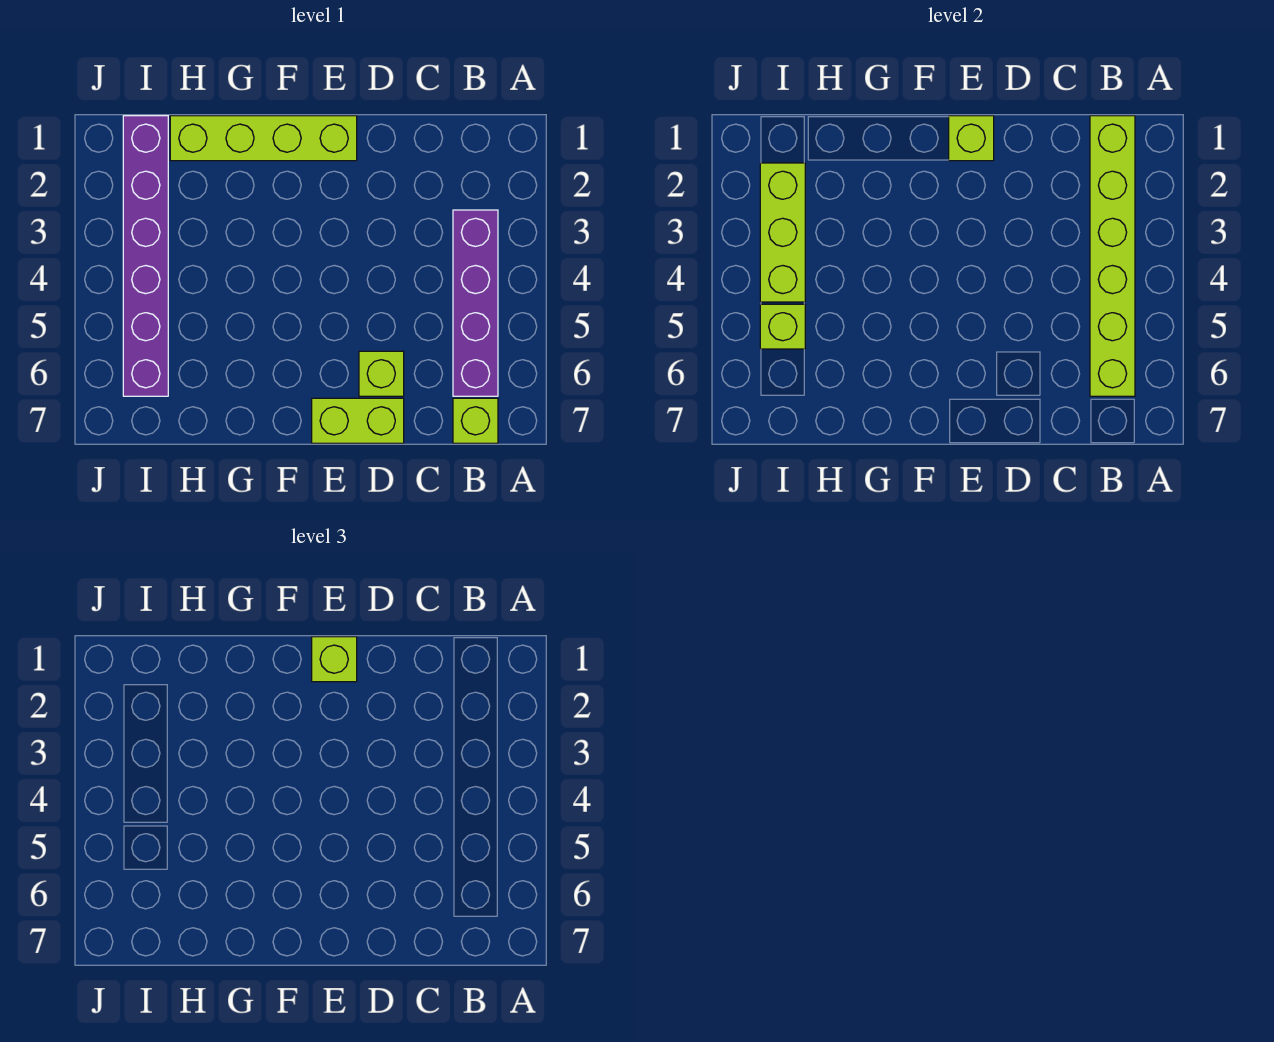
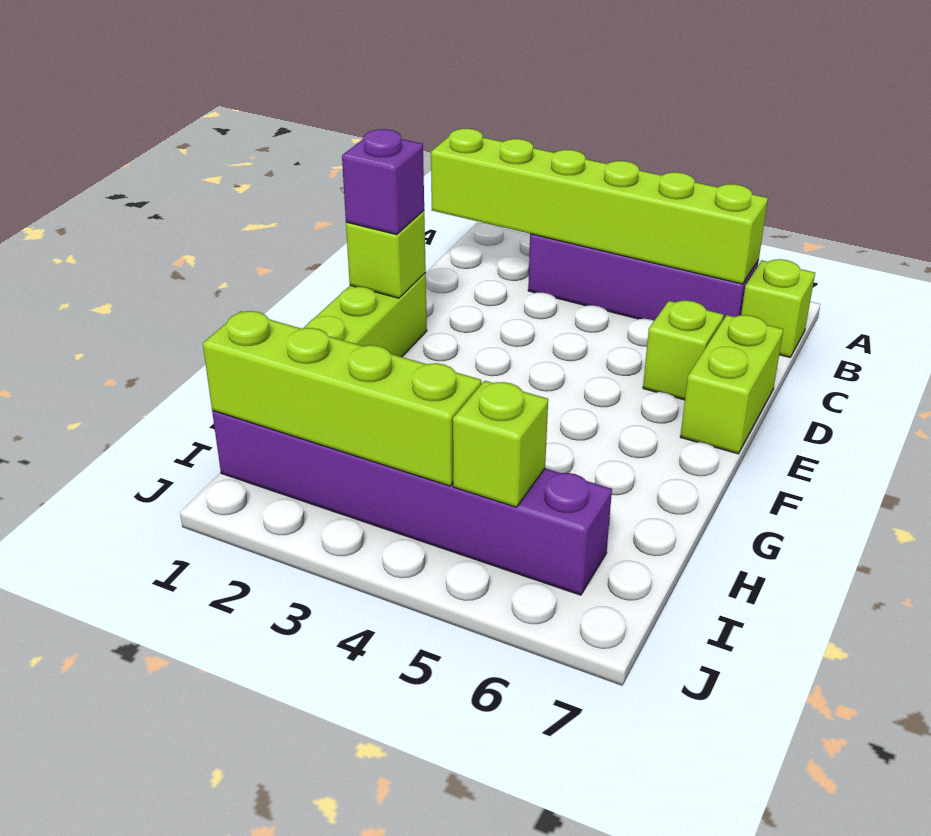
lime brick E1 level 3 -> purple brick E1 level 3
lime brick I2:I4 level 2 -> lime brick I1:I4 level 2

